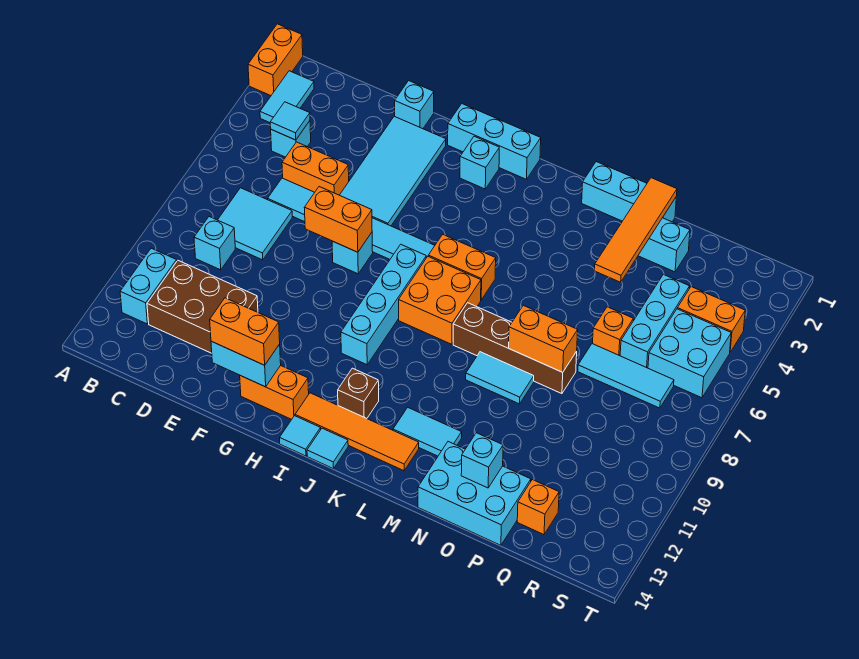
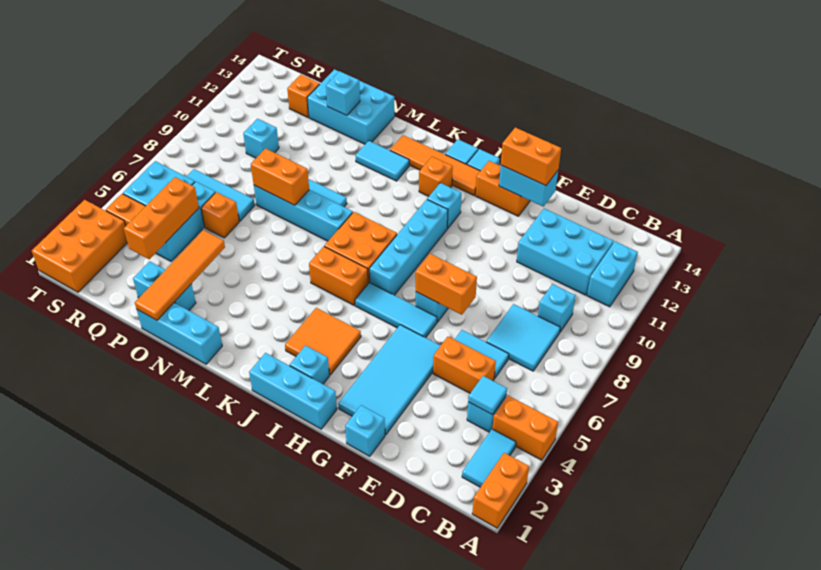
none -> orange brick A4:B4 level 1
brown brick C11:E12 level 1 -> cyan brick C11:E12 level 1
none -> orange tile I3:J4 level 1
none -> cyan brick I11 level 1
brown brick J12 level 1 -> orange brick J12 level 1
brown brick L8:O8 level 1 -> cyan brick L8:O8 level 1
none -> orange brick Q3:Q5 level 2
none -> cyan brick Q10 level 1
none -> orange brick S1:T3 level 1

